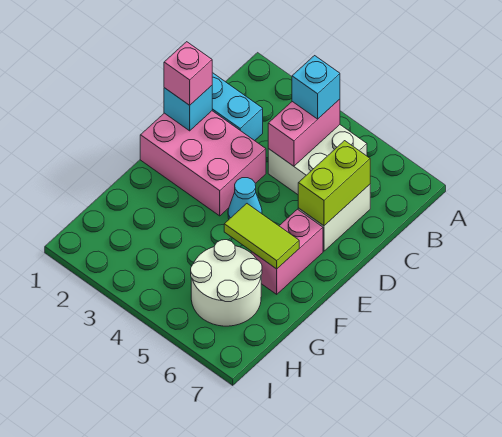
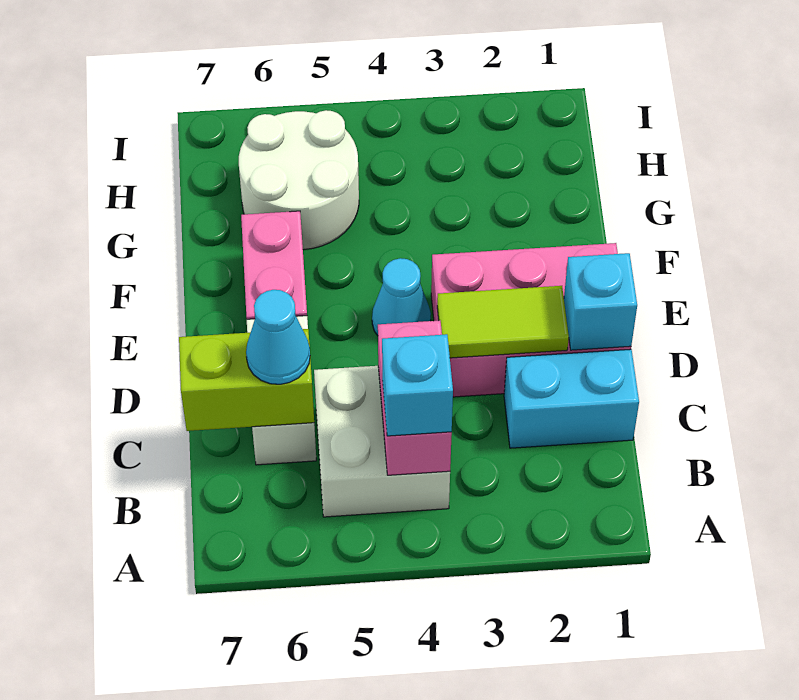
lime brick C6:D6 level 2 -> lime brick C6:C7 level 2
none -> cyan cone C6 level 3
pink brick D1 level 3 -> none
lime tile F5:F6 level 2 -> lime tile D2:D3 level 2

